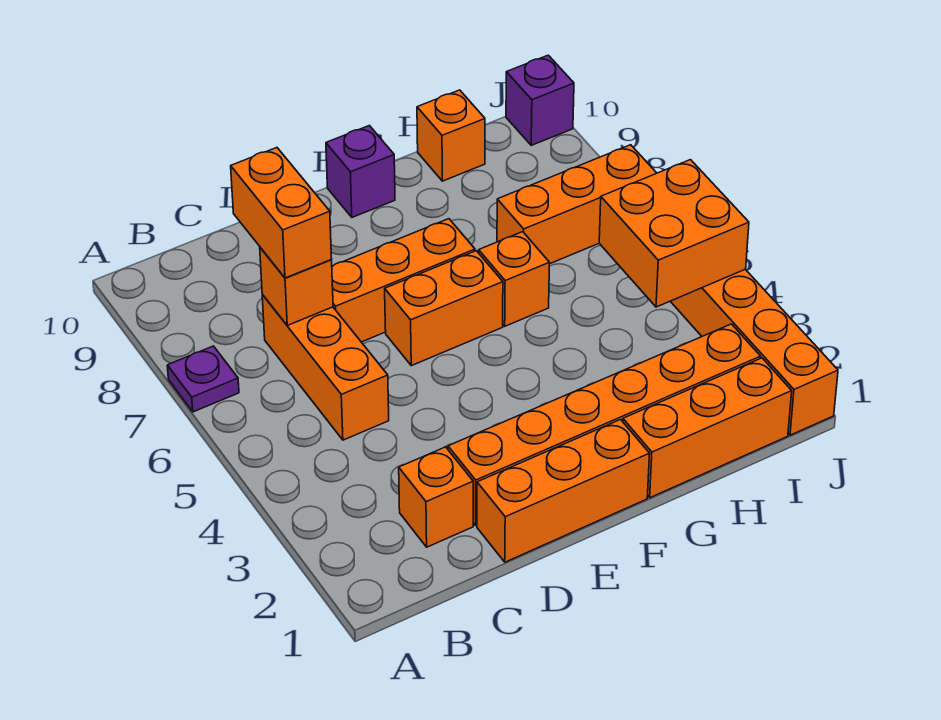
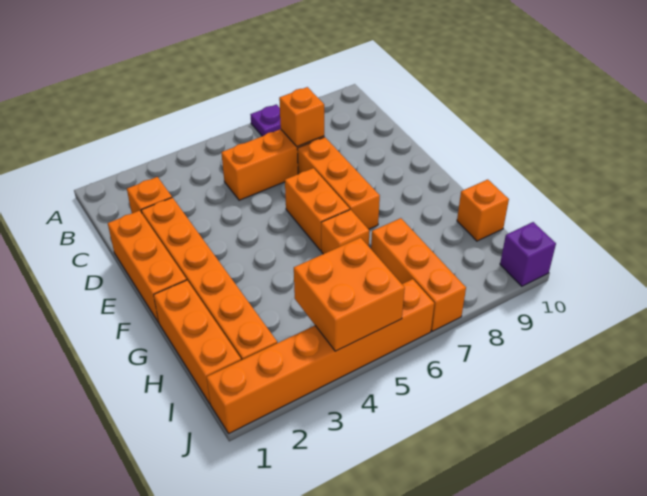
orange brick C7:C8 level 3 -> none
purple brick F10 level 1 -> none

